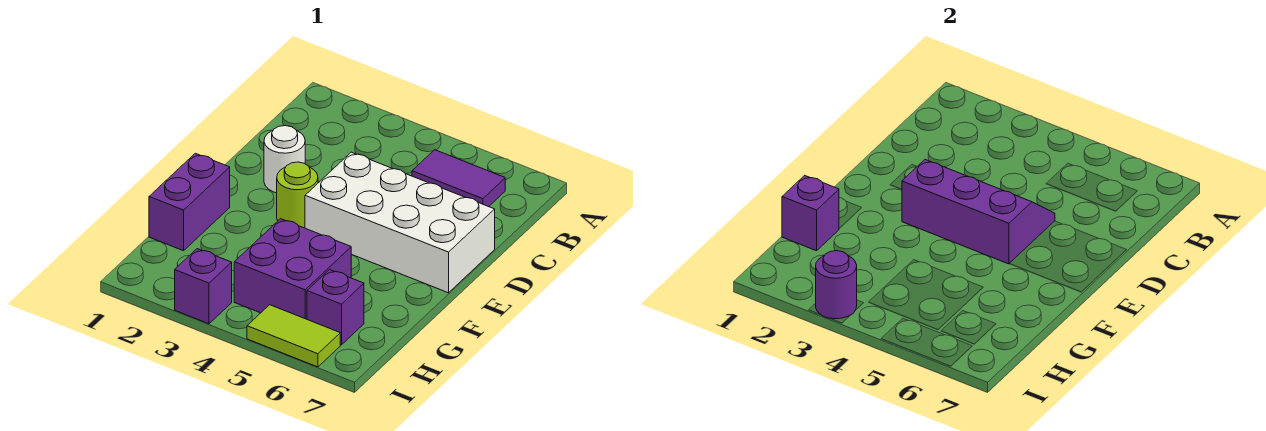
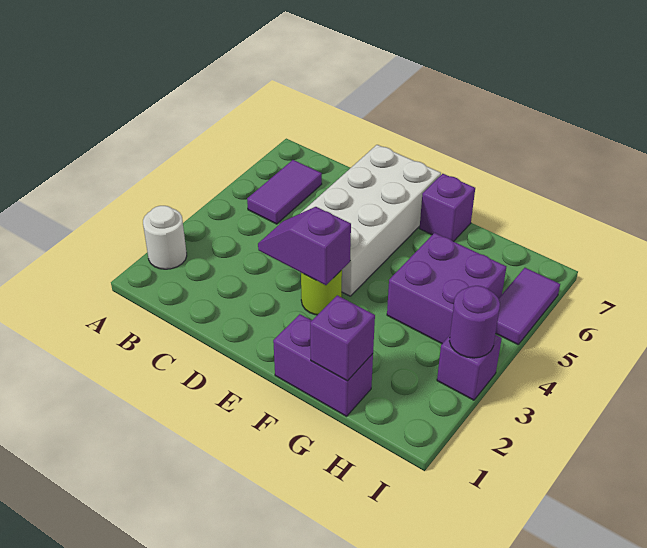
white round brick D2 level 1 -> white round brick A2 level 1
purple slope D3:E5 level 2 top E -> purple slope D3:E3 level 2 top E
purple brick H6 level 1 -> purple brick F7 level 1
lime tile I5:I6 level 1 -> purple tile I5:I6 level 1

